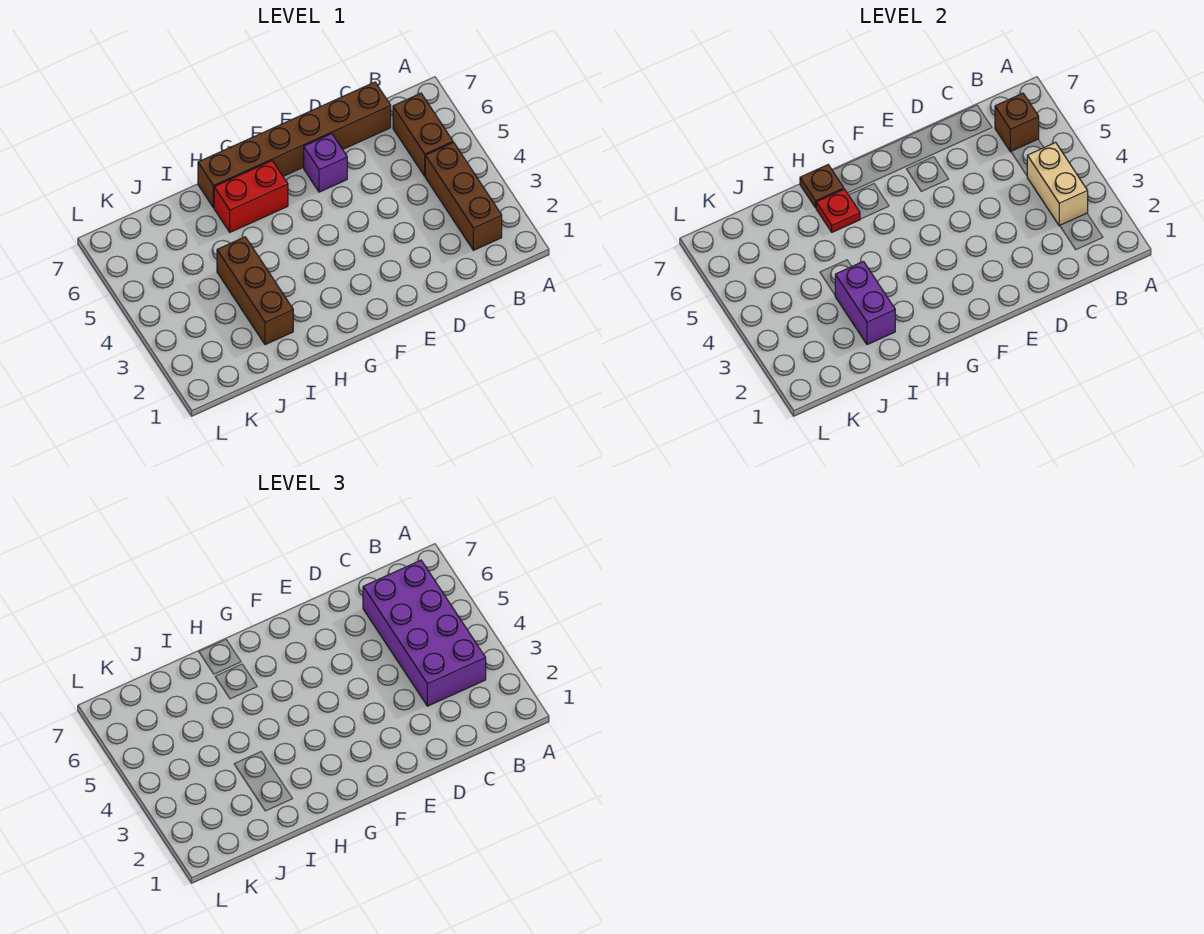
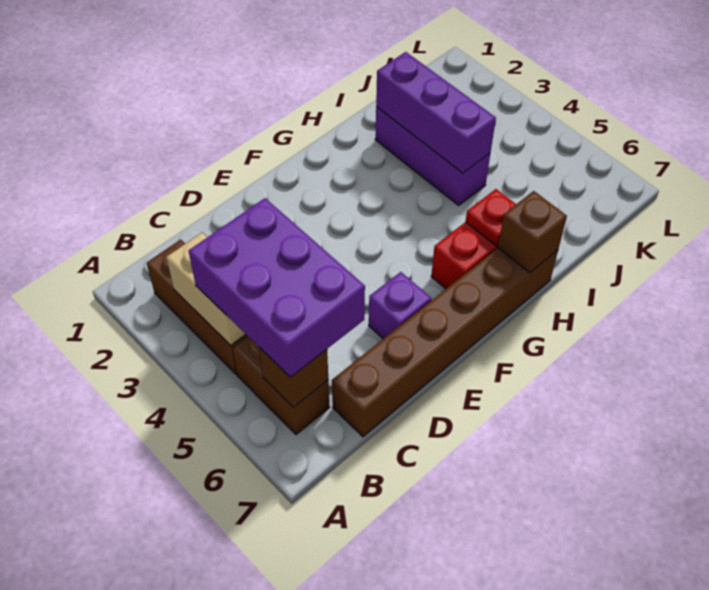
purple brick B3:C6 level 3 -> purple brick B4:C6 level 3
brown plate H7 level 2 -> brown brick H7 level 2
brown brick I2:I4 level 1 -> purple brick I2:I4 level 1
purple brick I2:I3 level 2 -> purple brick I2:I4 level 2

